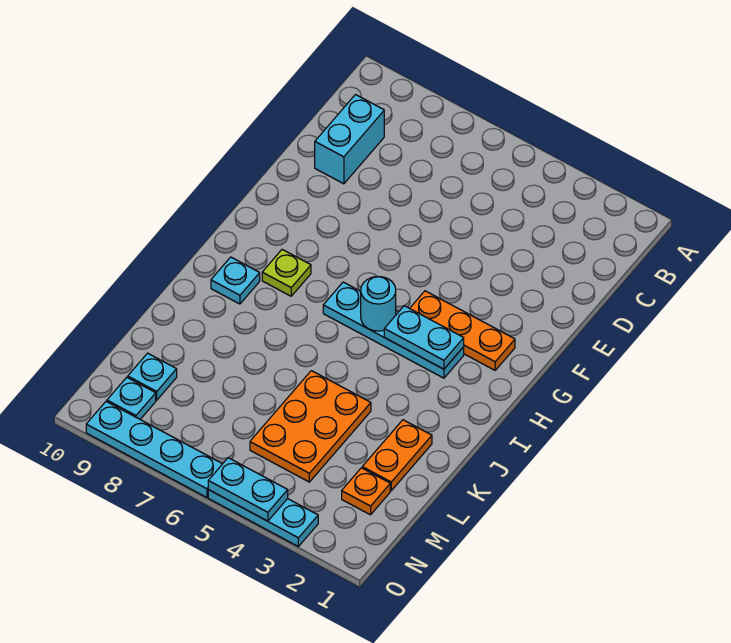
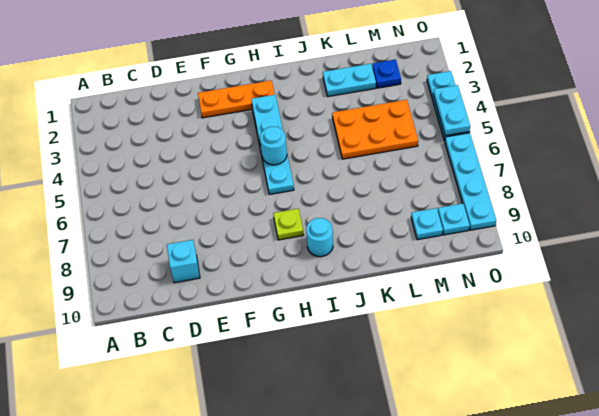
cyan brick C9:D9 level 1 -> cyan brick D9 level 1
orange plate G2:G4 level 1 -> orange plate F2:H2 level 1
cyan plate I9 level 1 -> cyan round brick I9 level 1
orange plate K2:L2 level 1 -> cyan plate K2:L2 level 1
orange plate M2 level 1 -> blue plate M2 level 1

